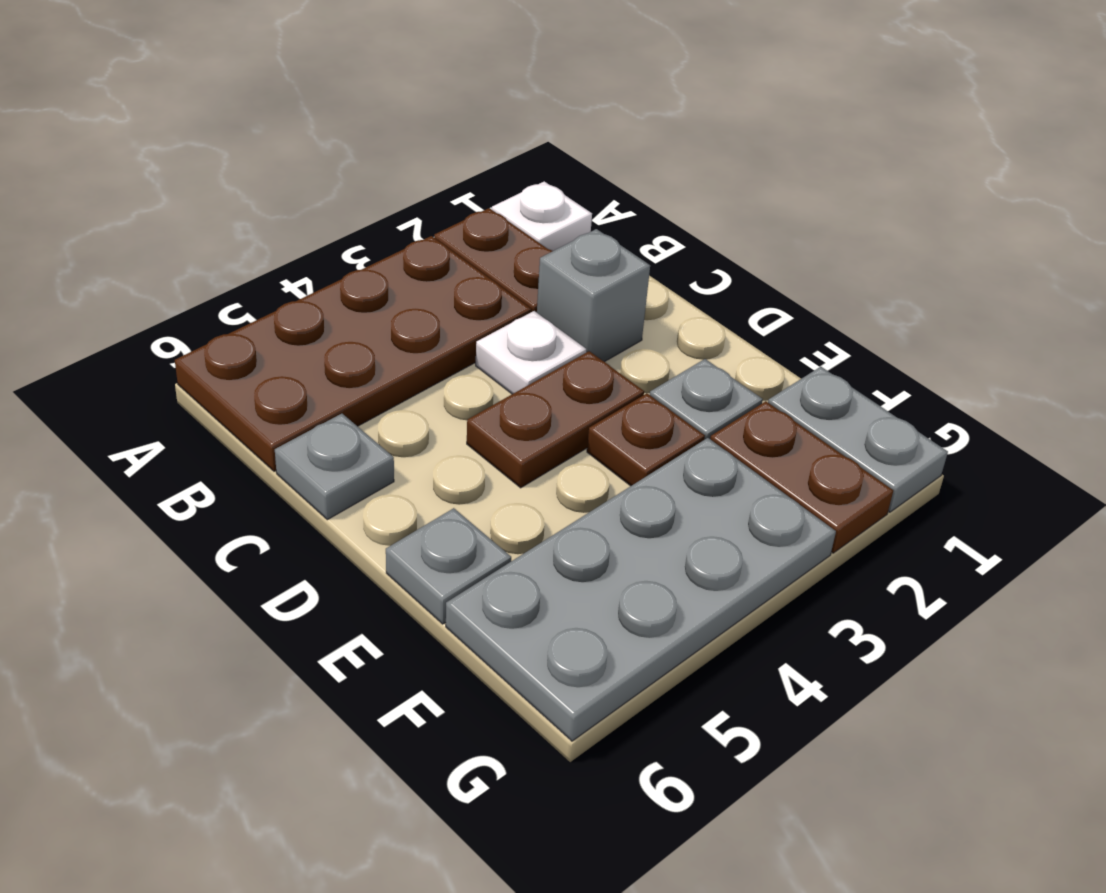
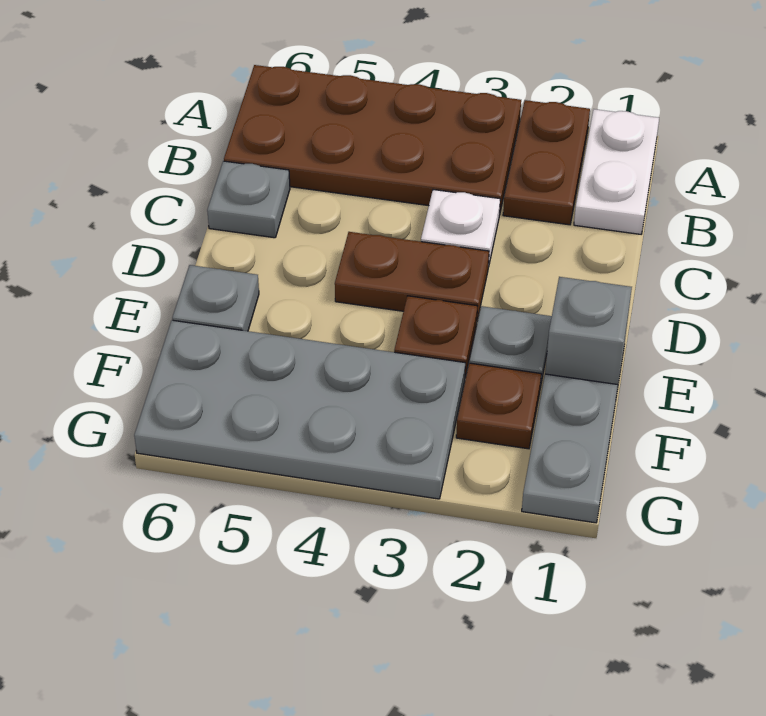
white plate A1 level 1 -> white plate A1:B1 level 1
grey brick C2 level 1 -> grey brick E1 level 1
brown plate F2:G2 level 1 -> brown plate F2 level 1

